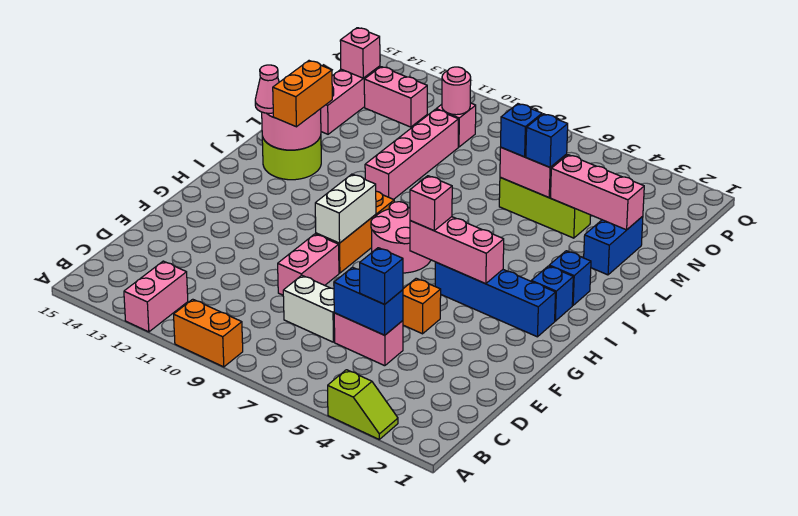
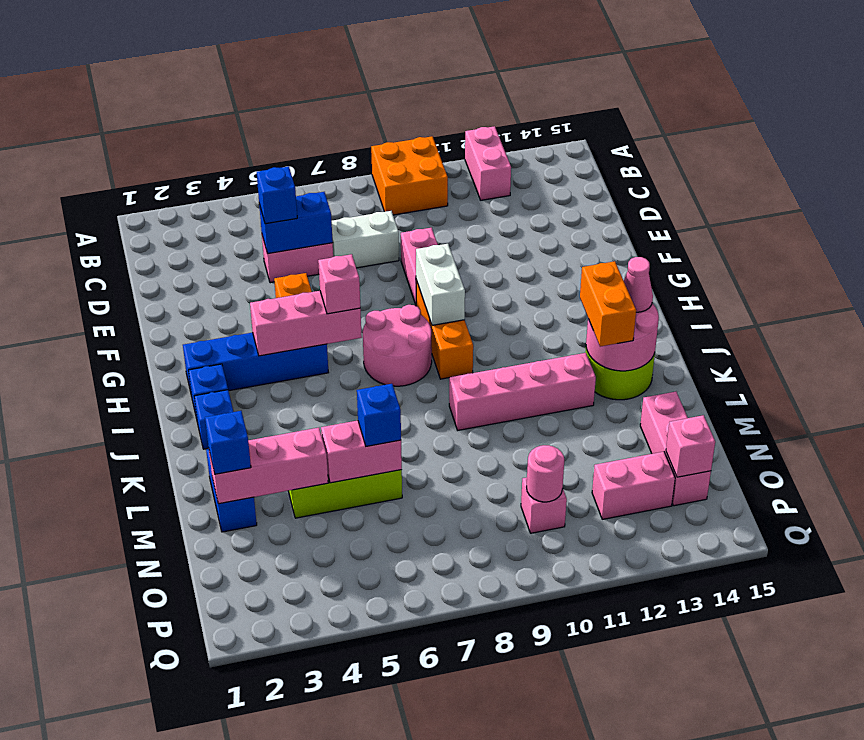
lime slope A3:A4 level 1 top 4 -> none
orange brick A9:A10 level 1 -> orange brick A9:B10 level 1
pink brick K10:N10 level 1 -> pink brick K9:K12 level 1
blue brick M5 level 3 -> blue brick M2 level 3

